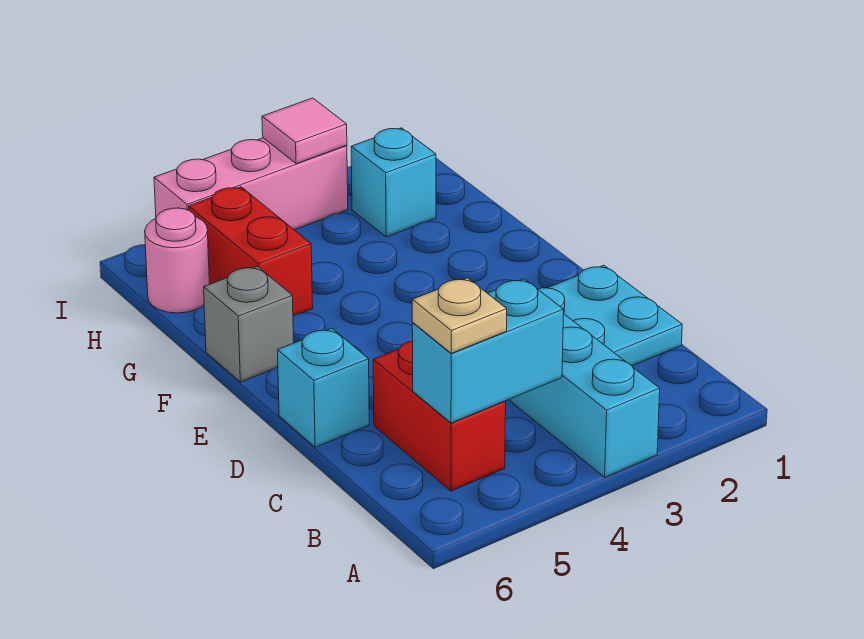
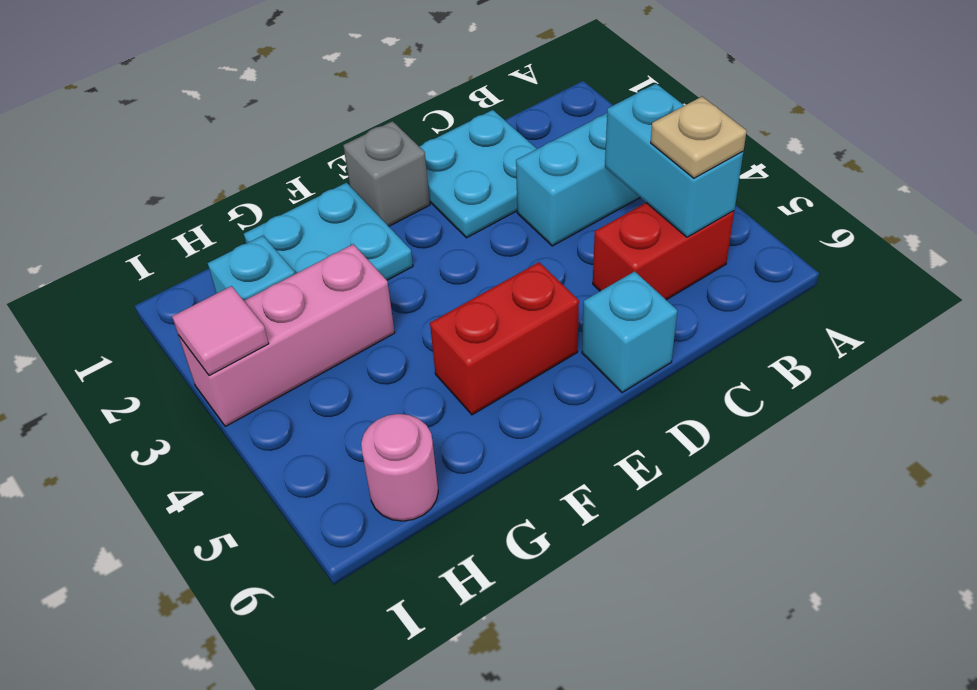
none -> cyan plate F1:G2 level 1
grey brick F6 level 1 -> grey brick E1 level 1
red brick G5:H5 level 1 -> red brick E5:F5 level 1
pink brick I3:I5 level 1 -> pink brick G3:I3 level 1

